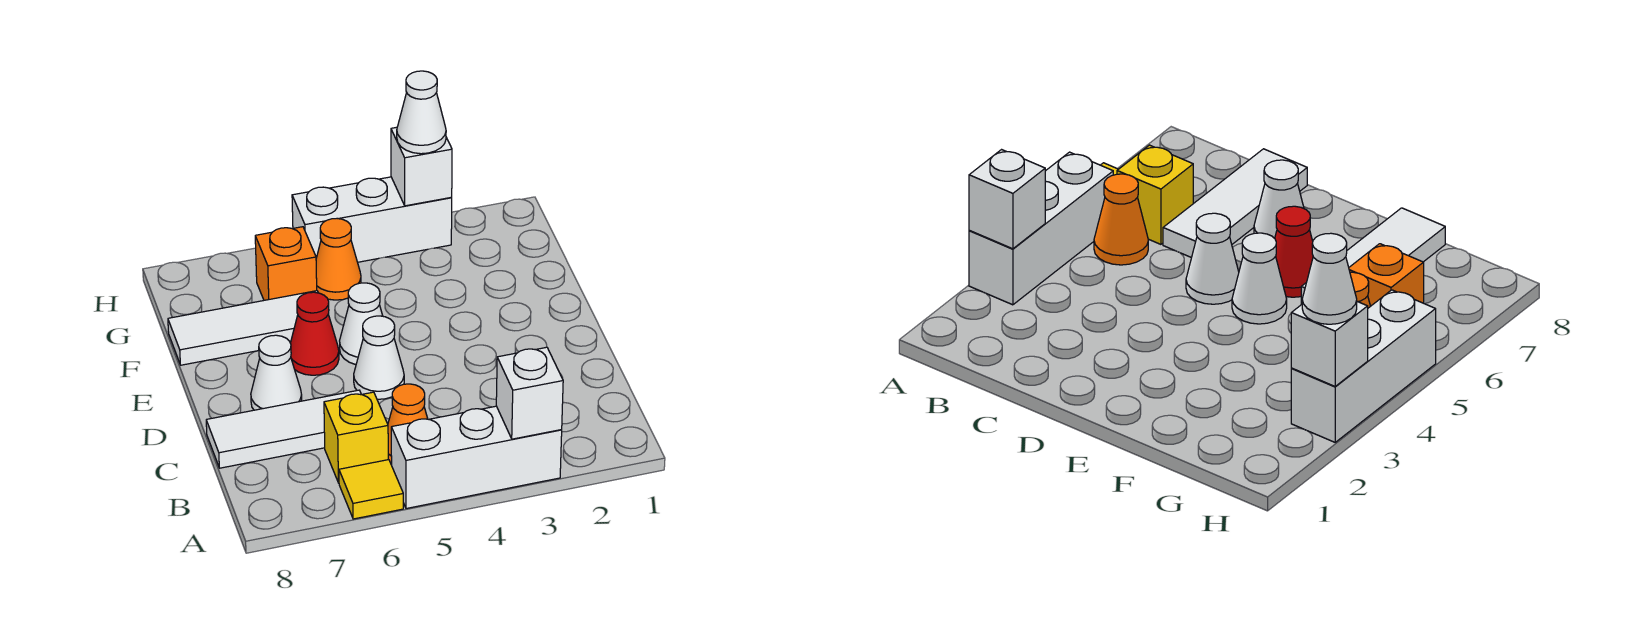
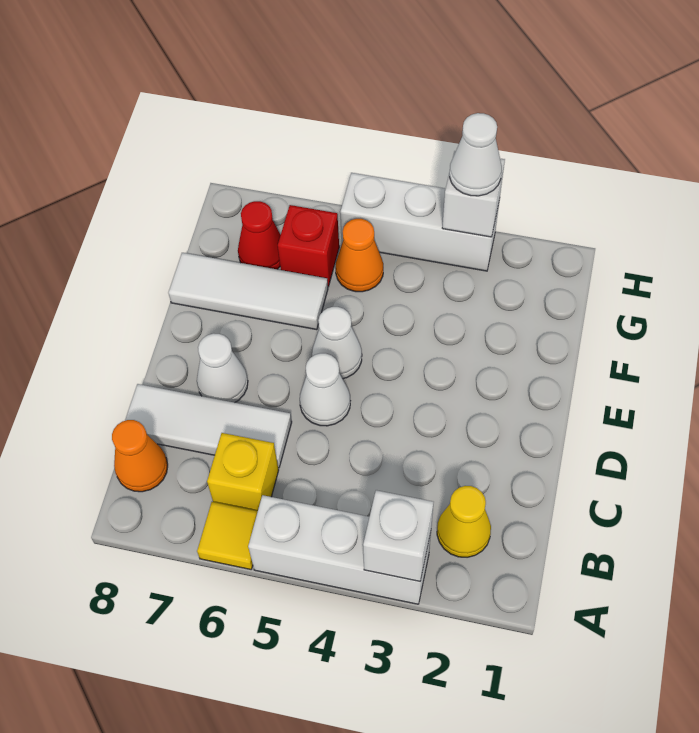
none -> yellow cone B2 level 1
orange cone B5 level 1 -> orange cone B8 level 1
red cone E6 level 1 -> red cone G7 level 1
orange brick G6 level 1 -> red brick G6 level 1

